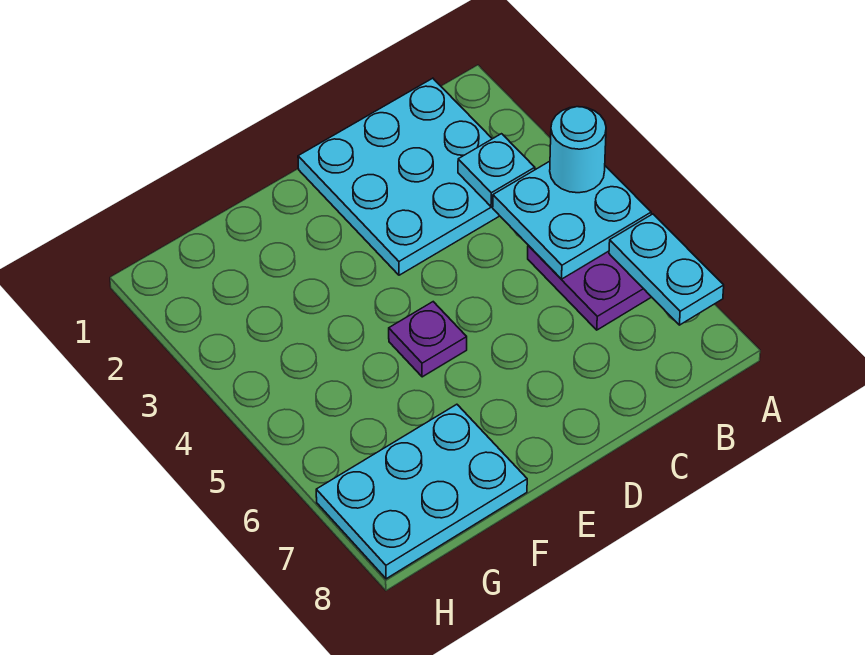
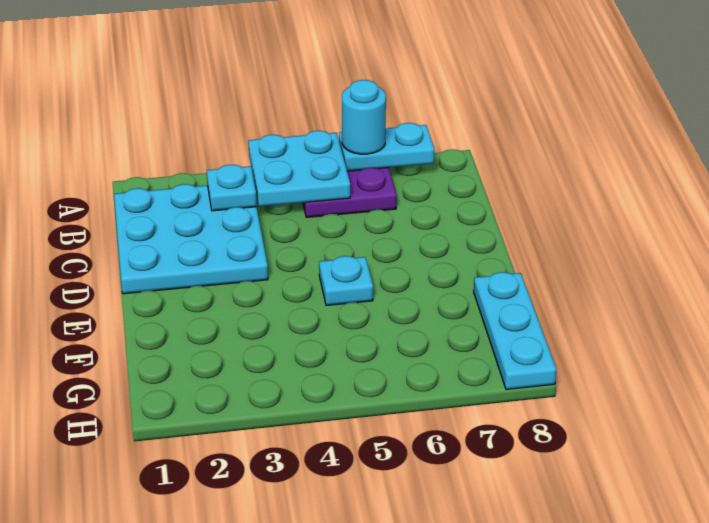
cyan round brick A4 level 3 -> cyan round brick A6 level 3
purple plate E5 level 1 -> cyan plate E5 level 1
cyan plate F7:H8 level 1 -> cyan plate F8:H8 level 1

